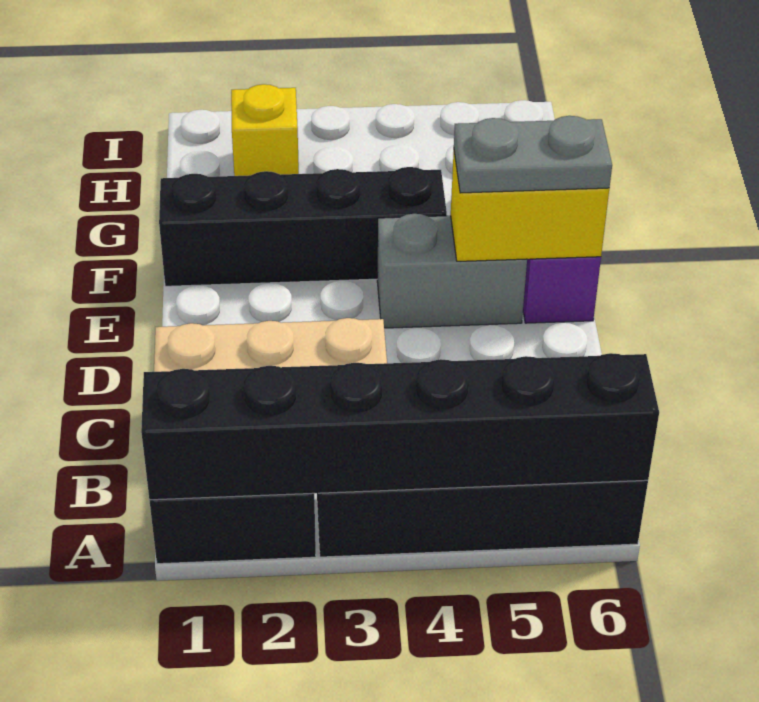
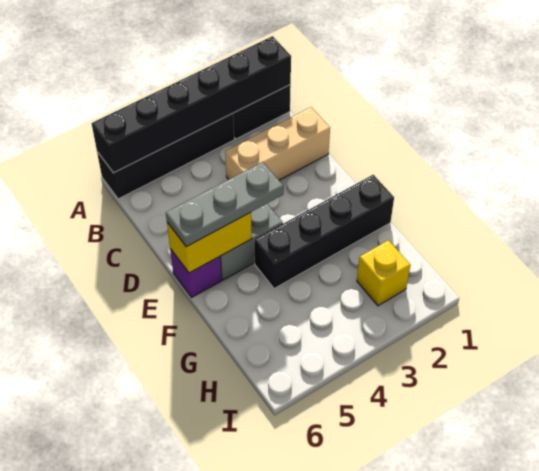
grey plate E5:E6 level 3 -> grey plate E4:E6 level 3

